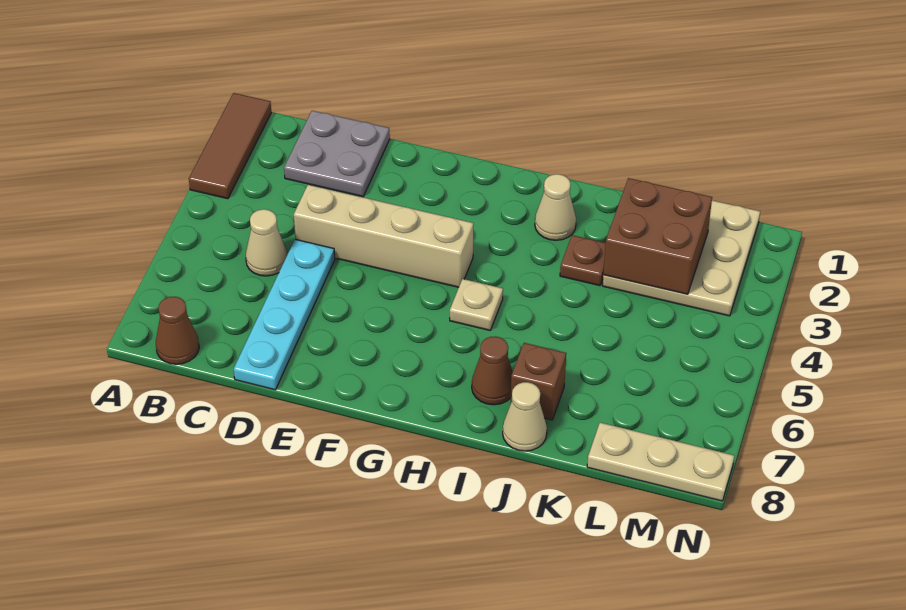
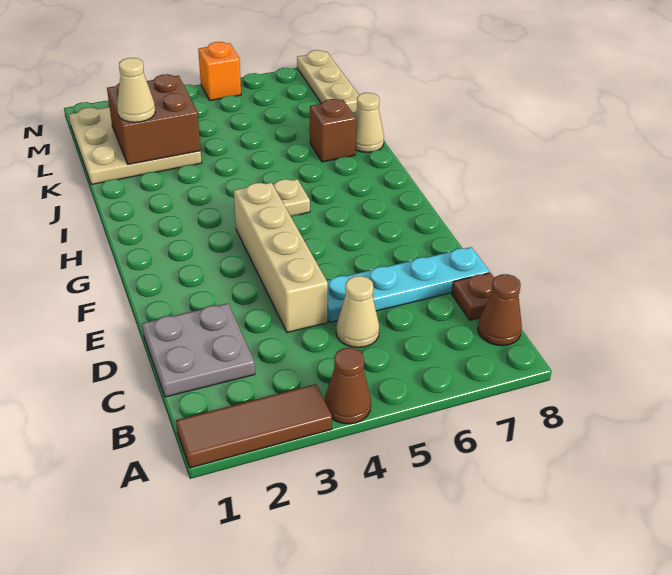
tan cone I2 level 1 -> tan cone K2 level 3
brown cone I7 level 1 -> brown cone A4 level 1
brown plate J3 level 1 -> brown plate C8 level 1
none -> orange brick N5 level 1

